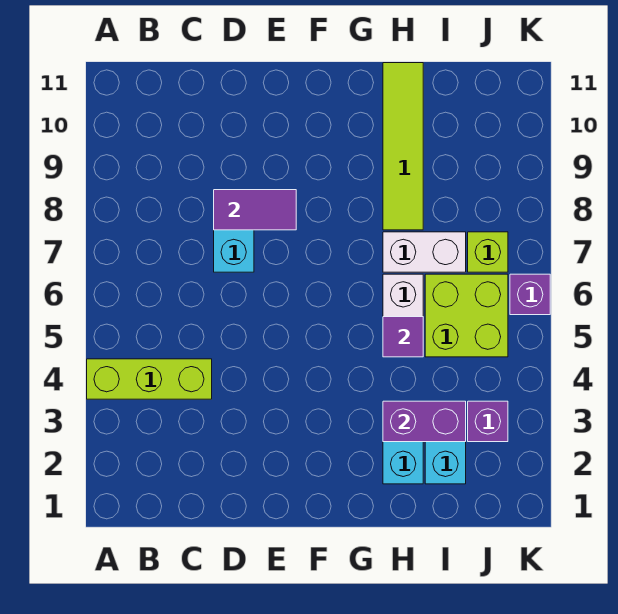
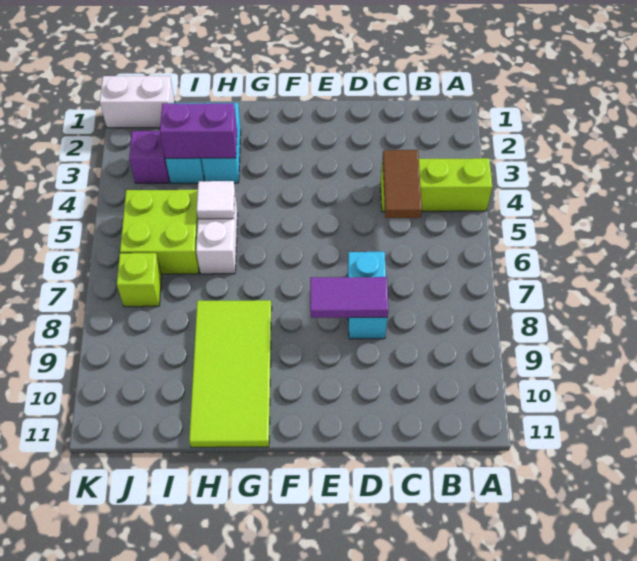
none -> brown tile C4:C5 level 2
purple tile H5 level 2 -> white tile H5 level 2
white brick H7:I7 level 1 -> white brick J1:K1 level 1
lime tile H8:H11 level 1 -> lime tile G8:H11 level 1
purple brick K6 level 1 -> none

